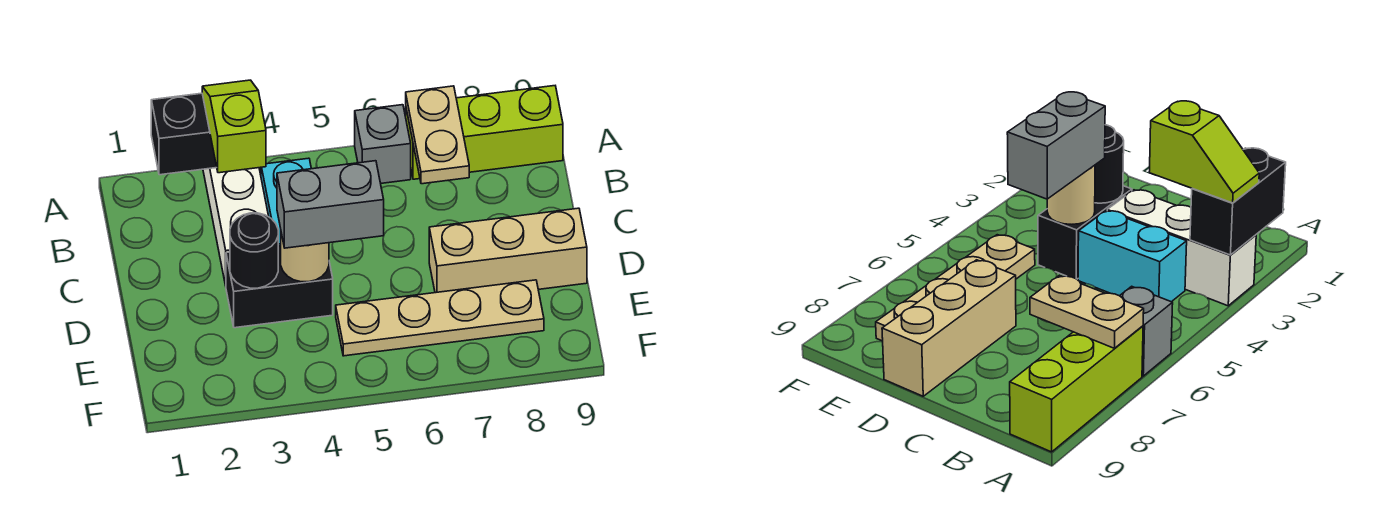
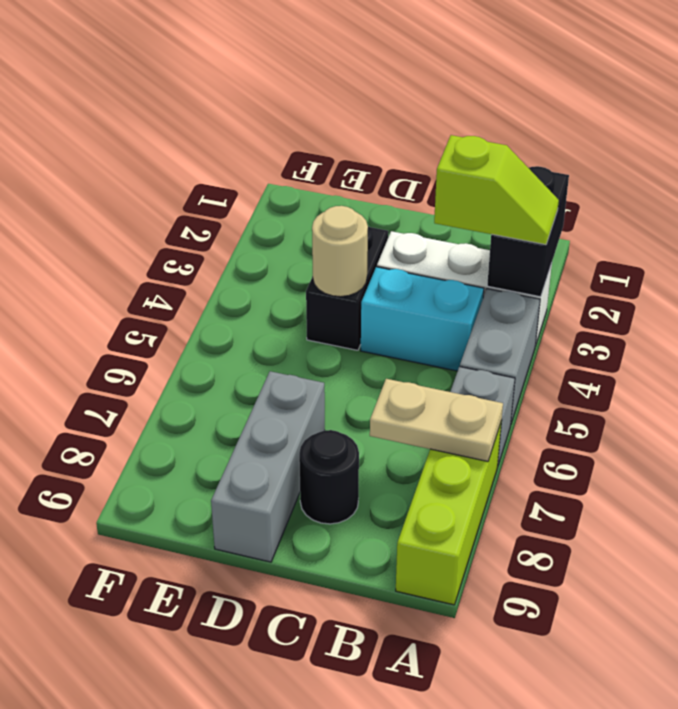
black round brick D3 level 2 -> black round brick C8 level 1
grey brick D4:D5 level 3 -> grey brick A4:A5 level 1
tan brick D7:D9 level 1 -> grey brick D7:D9 level 1
tan plate E5:E8 level 1 -> none

